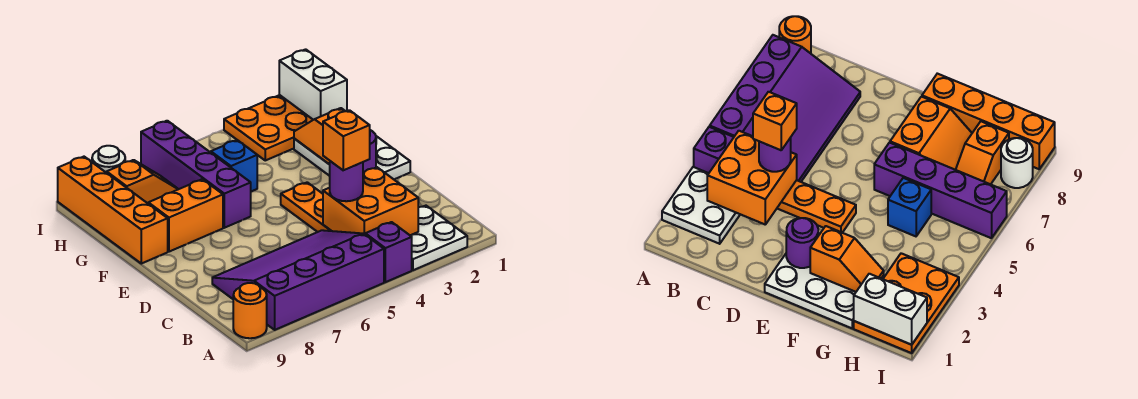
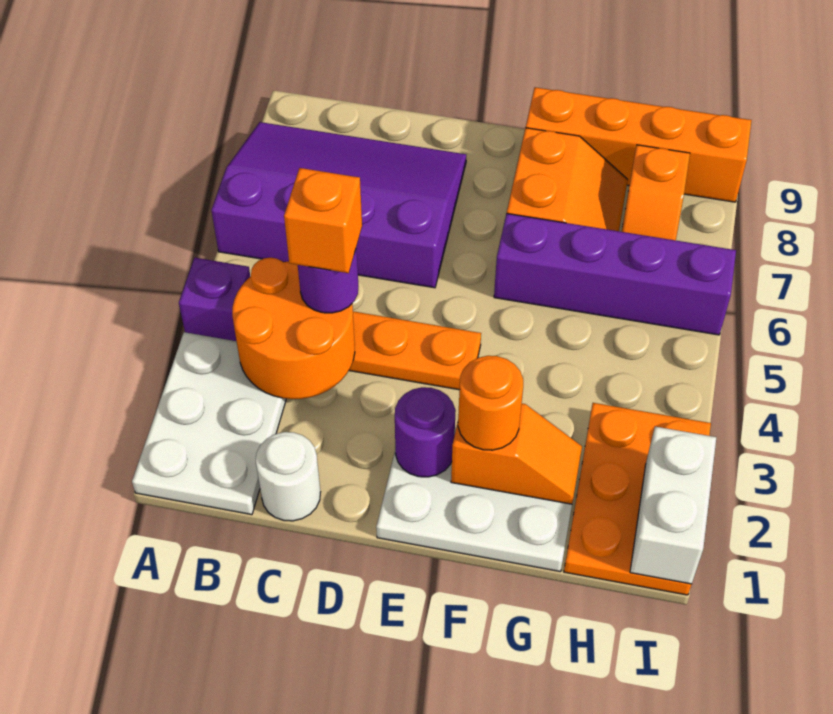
white plate A2:B3 level 1 -> white plate A1:B3 level 1
purple slope A5:C8 level 1 top A -> purple slope A6:D8 level 1 top 6
orange round brick A9 level 1 -> orange round brick F2 level 3
orange brick B3:C4 level 2 -> orange round brick B3:C4 level 2
blue brick G5 level 1 -> none
white brick H1:I1 level 2 -> white brick I1:I2 level 2
white round brick I8 level 1 -> white round brick C1 level 1

